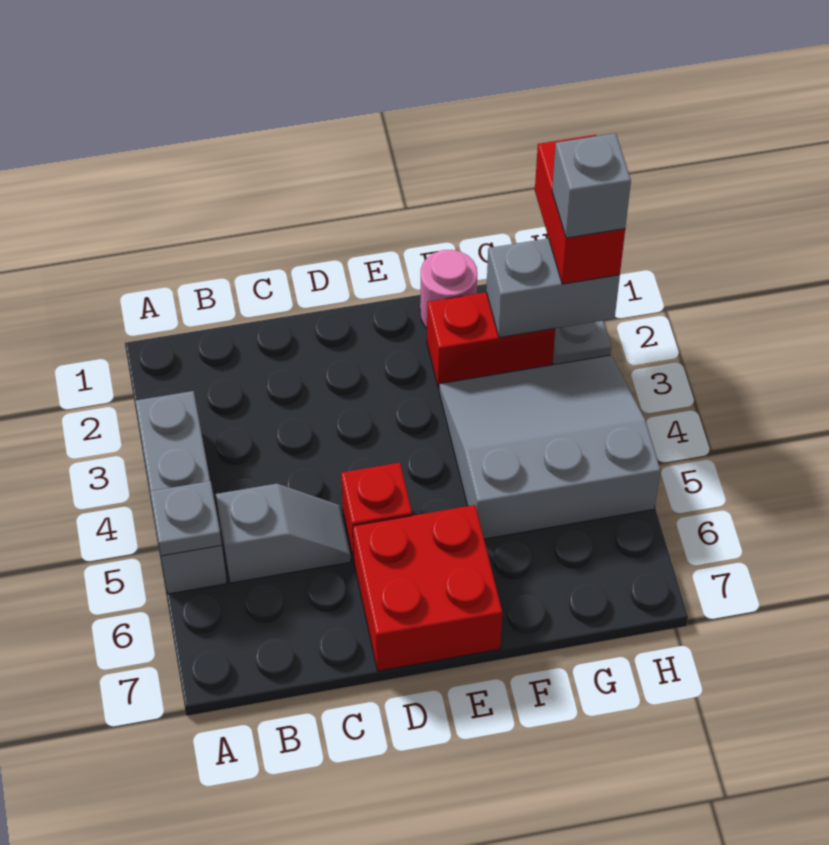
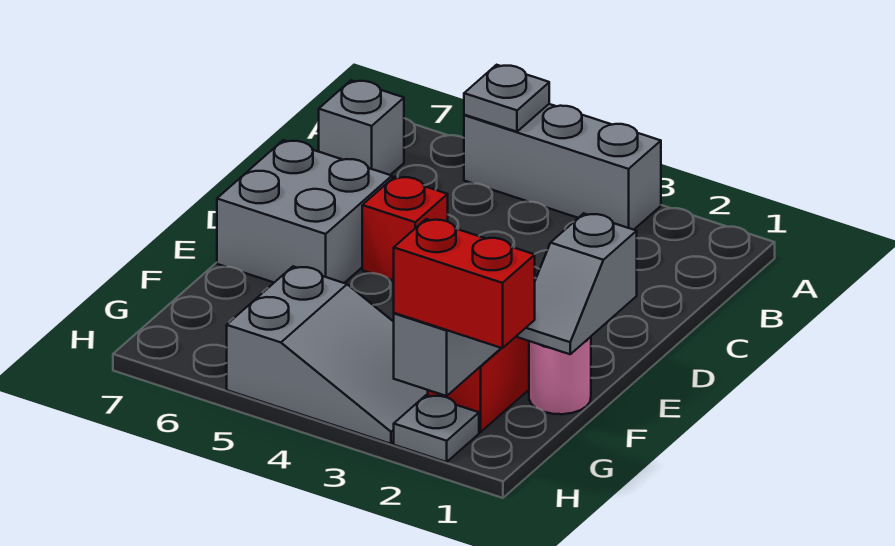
grey slope B5:C5 level 1 top B -> grey slope E1:F1 level 2 top E
red brick D6:E7 level 1 -> grey brick D6:E7 level 1
grey slope F3:H5 level 1 top 5 -> grey slope G3:H5 level 1 top 5
grey brick H2 level 4 -> grey brick B7 level 1

